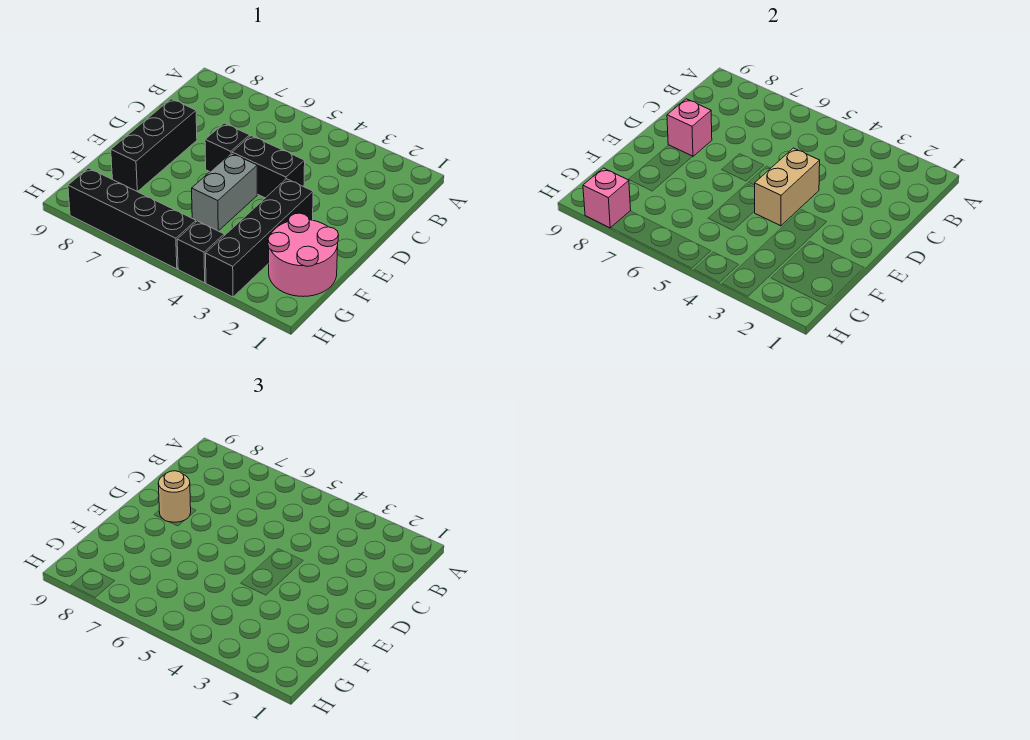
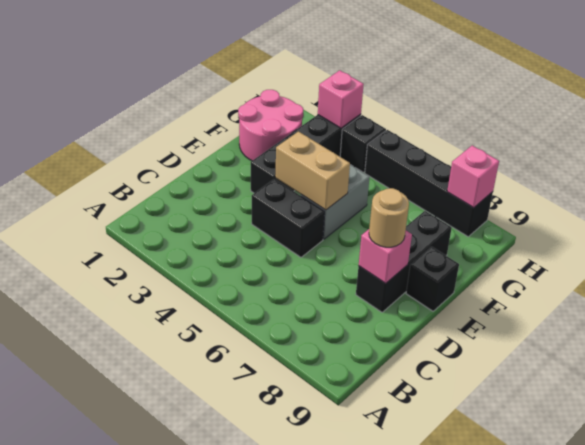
tan brick D4:E4 level 2 -> tan brick E4:E5 level 2
black brick D6 level 1 -> black brick E9 level 1
none -> pink brick H3 level 2

